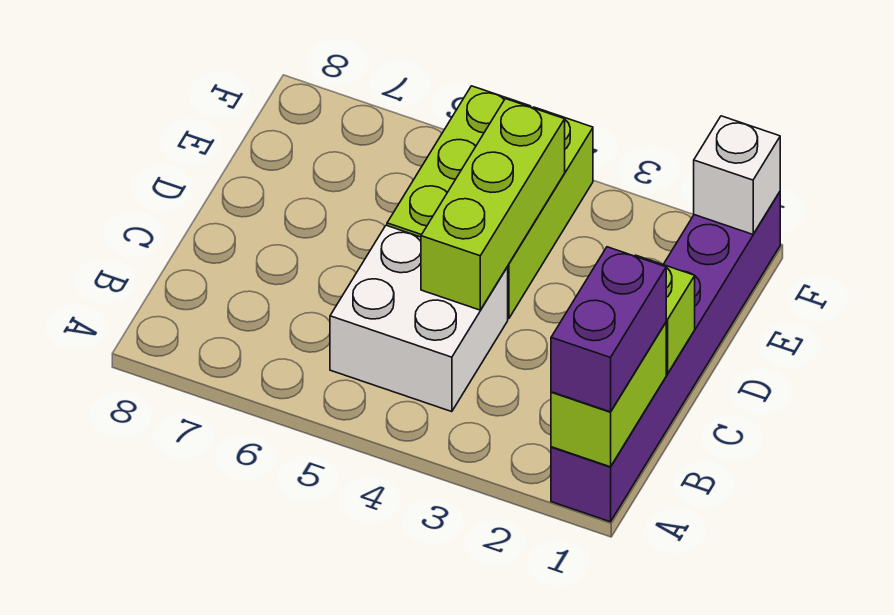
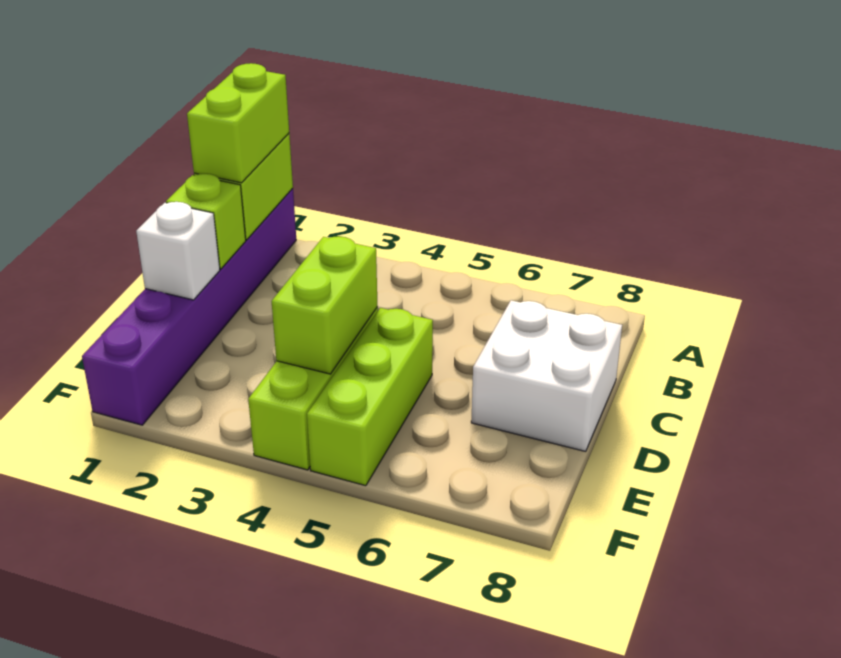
purple brick A1:B1 level 3 -> lime brick A1:B1 level 3
white brick B4:C5 level 1 -> white brick C7:D8 level 1
lime brick C4:E4 level 2 -> lime brick D4:E4 level 2
white brick F1 level 2 -> white brick D1 level 2

